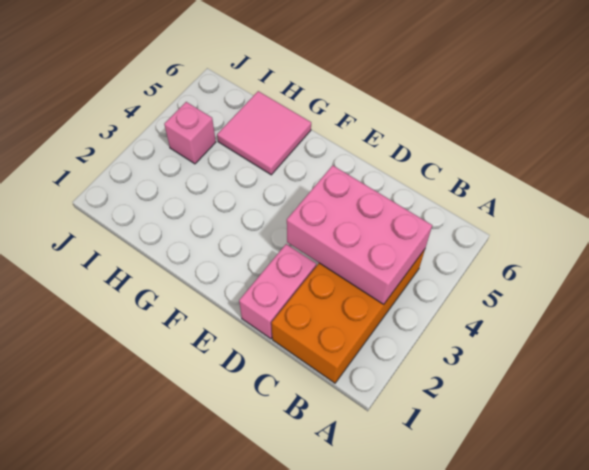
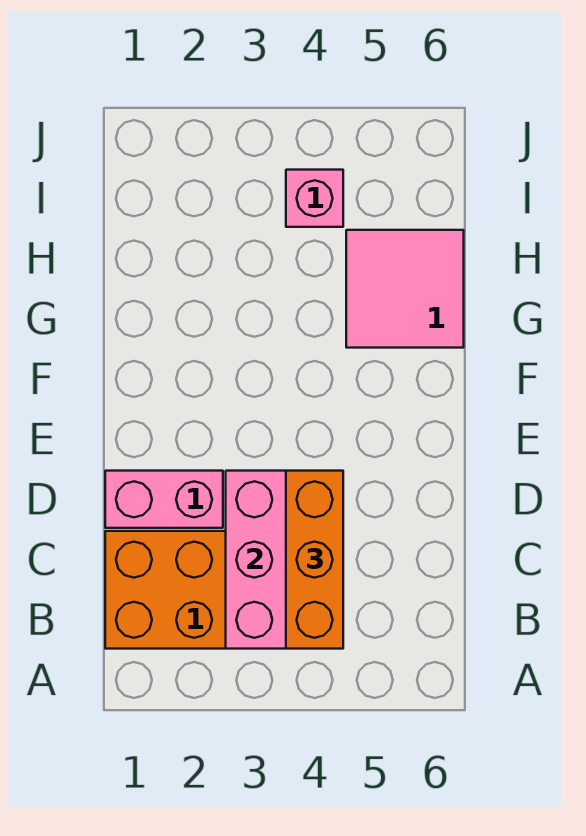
none -> orange brick B4:D4 level 3

